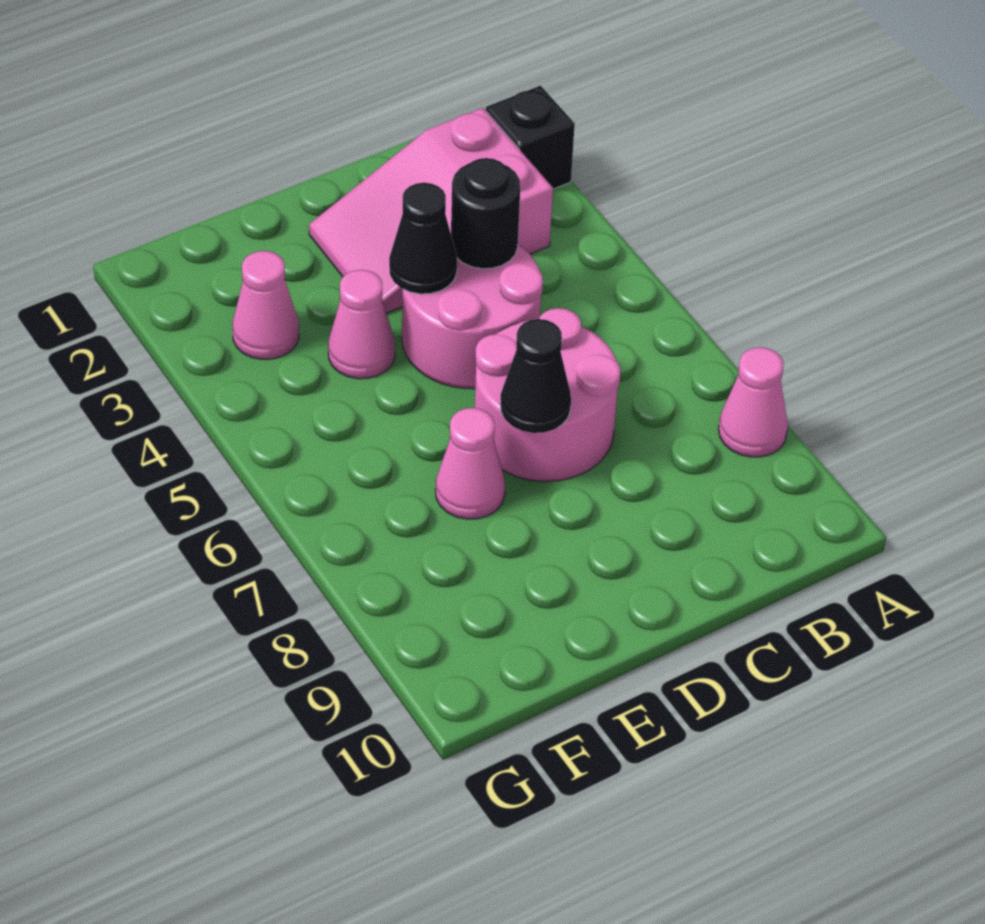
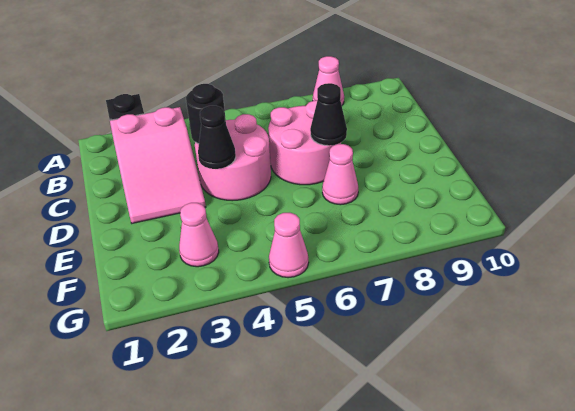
pink cone E4 level 1 -> pink cone G5 level 1

